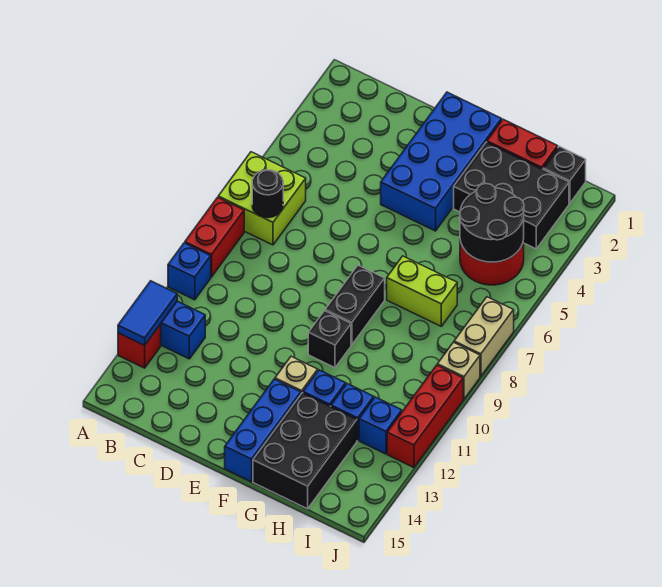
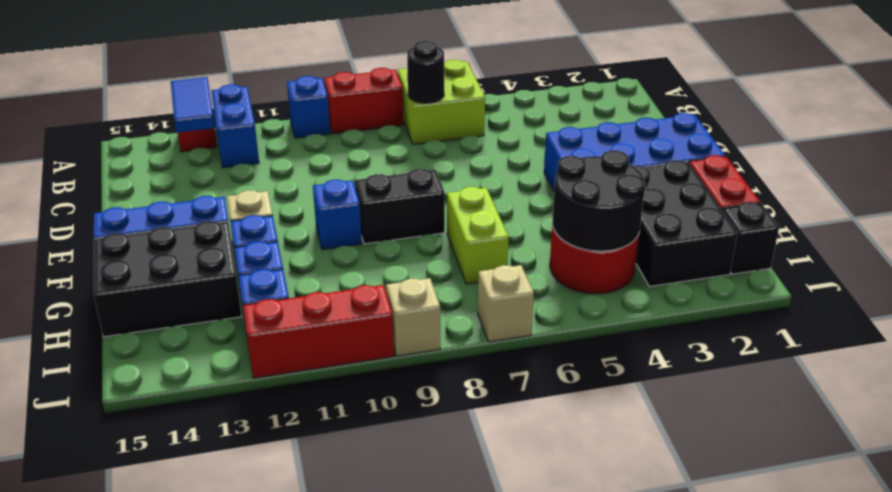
blue tile A12:A13 level 2 -> blue tile A13:B13 level 2
black brick F10 level 1 -> blue brick F10 level 1
tan brick J7:J8 level 1 -> tan brick J7 level 1

